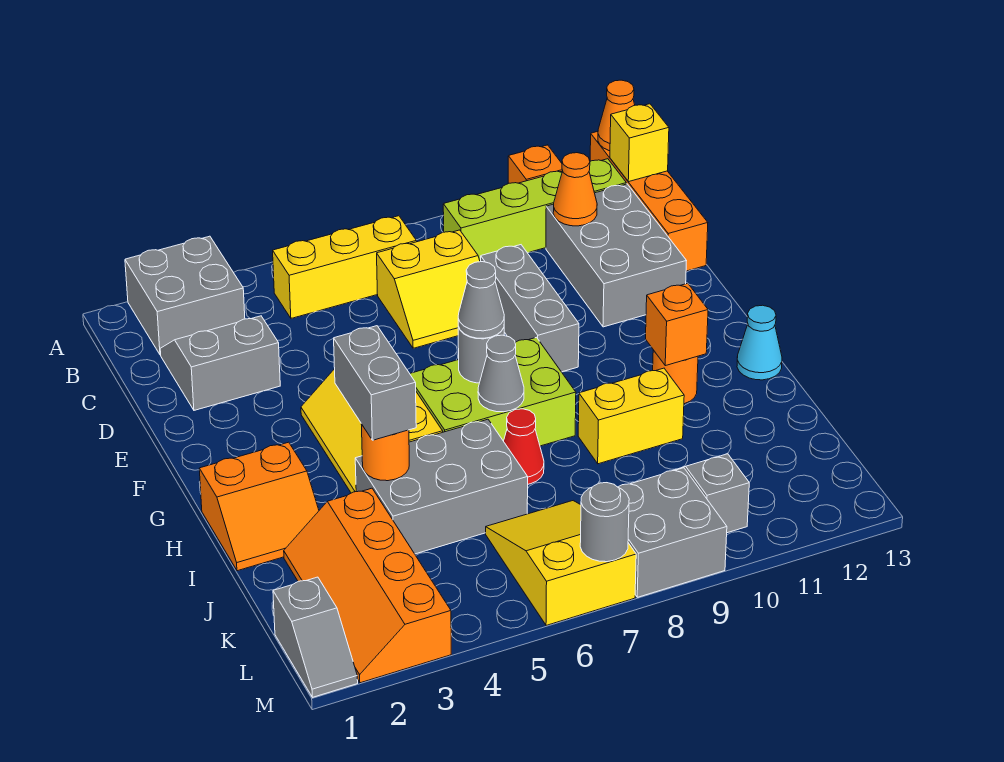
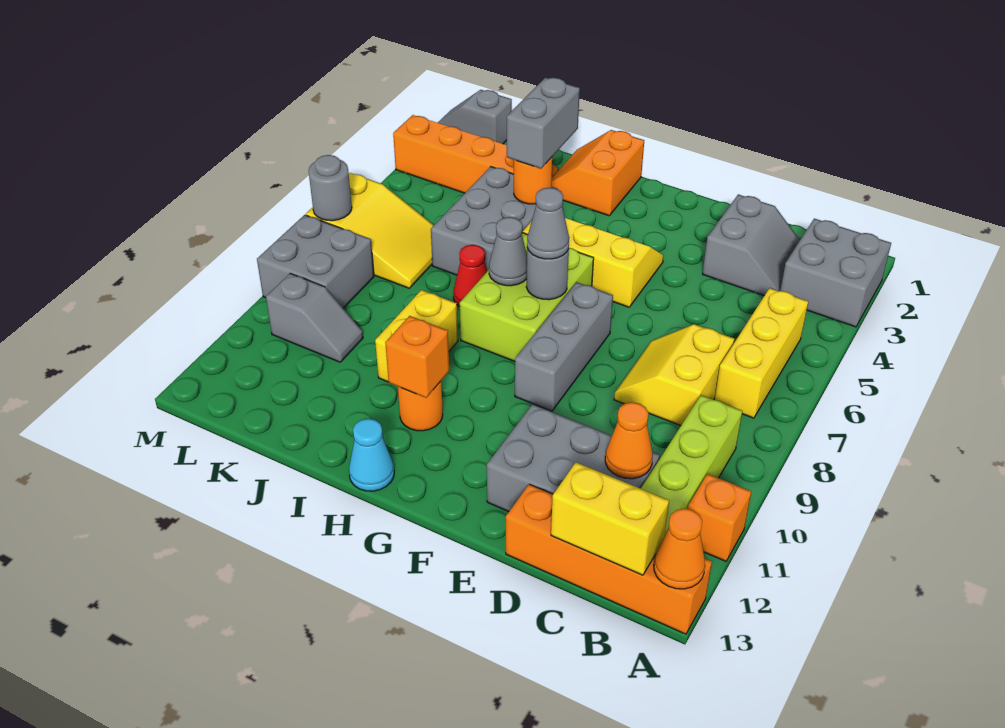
yellow brick B13 level 2 -> yellow brick B13:C13 level 2
grey brick D9:F9 level 1 -> grey brick F7:F9 level 1
grey brick H4:I4 level 3 -> grey brick I3:I4 level 3

